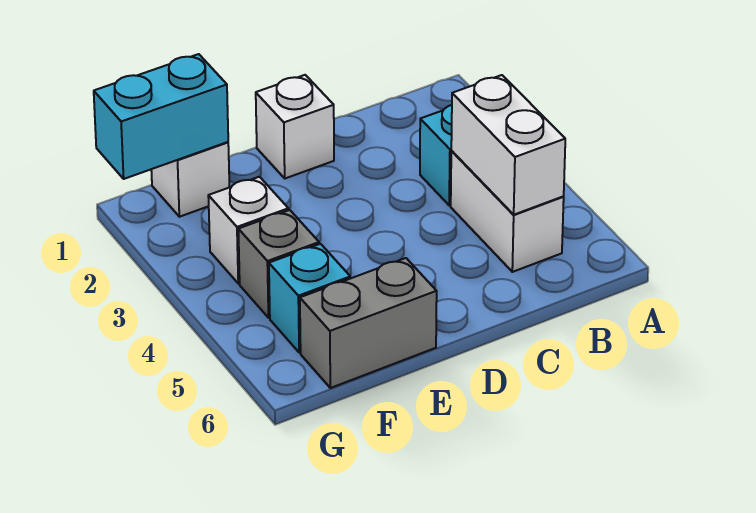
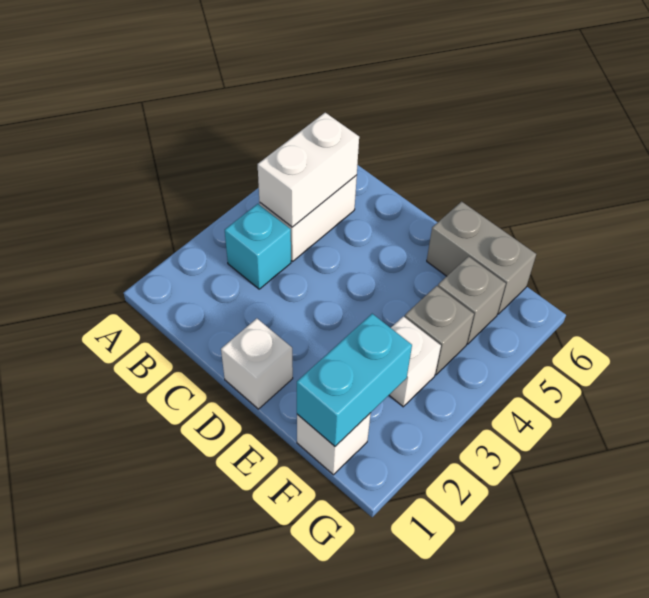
cyan brick F1:G1 level 2 -> cyan brick F1:F2 level 2
cyan brick F5 level 1 -> grey brick F5 level 1

